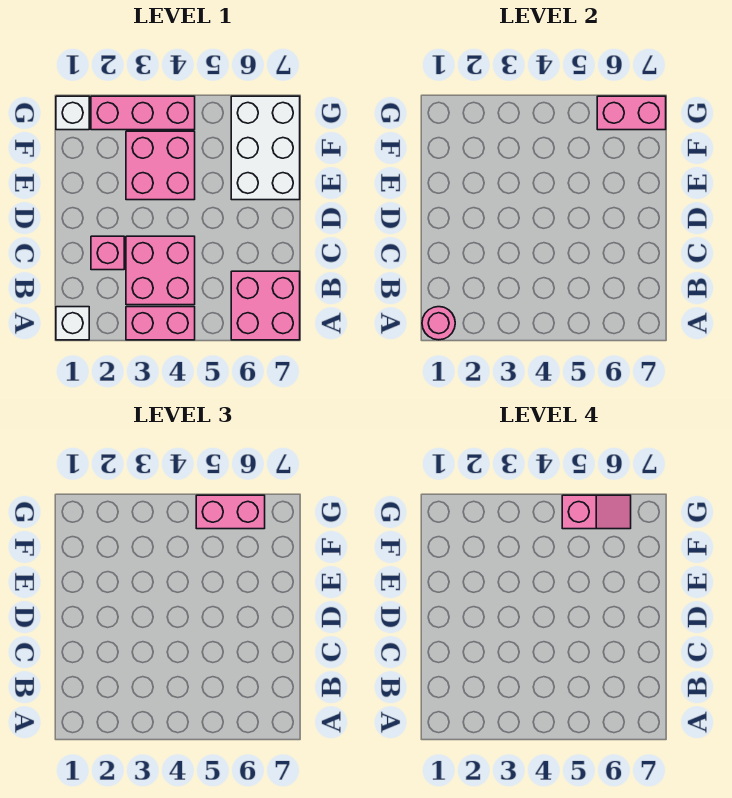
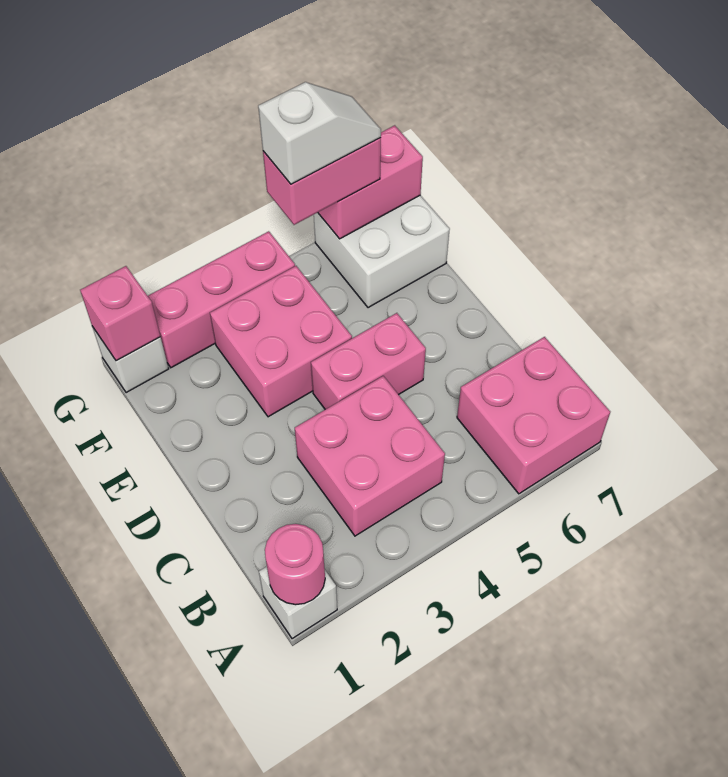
pink brick A3:A4 level 1 -> pink brick D4:D5 level 1
pink brick C2 level 1 -> pink brick G1 level 2
white brick E6:G7 level 1 -> white brick F6:G7 level 1
pink slope G5:G6 level 4 top 5 -> white slope G5:G6 level 4 top 5

